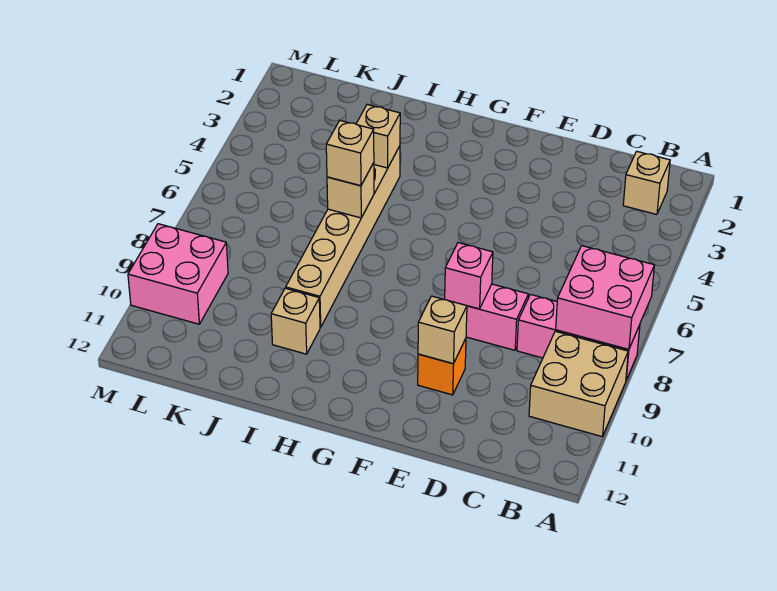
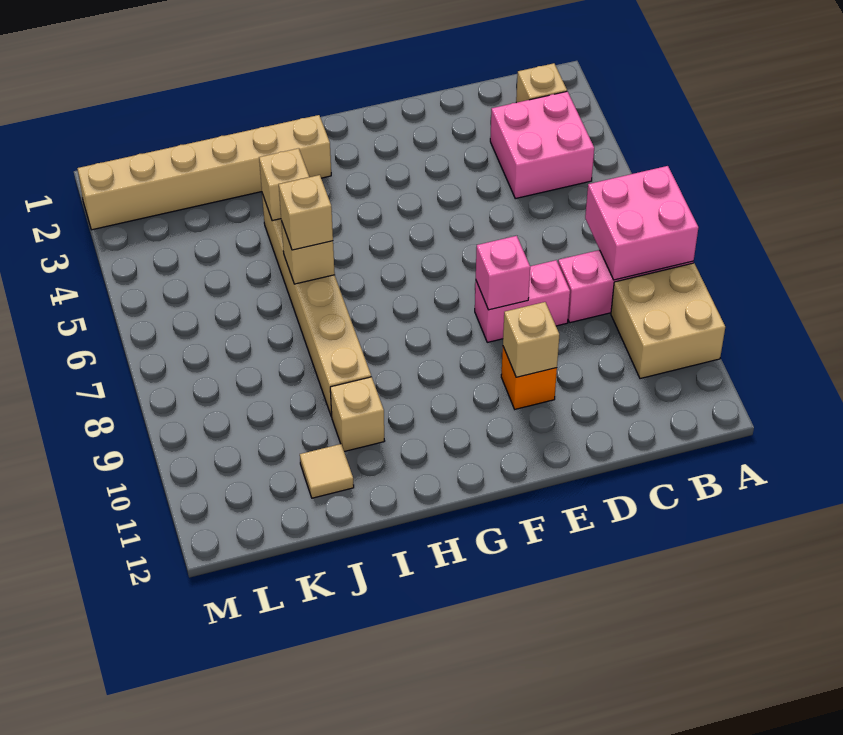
none -> tan brick H2:M2 level 1
none -> tan tile J11 level 1
pink brick L9:M10 level 1 -> pink brick B3:C4 level 1

